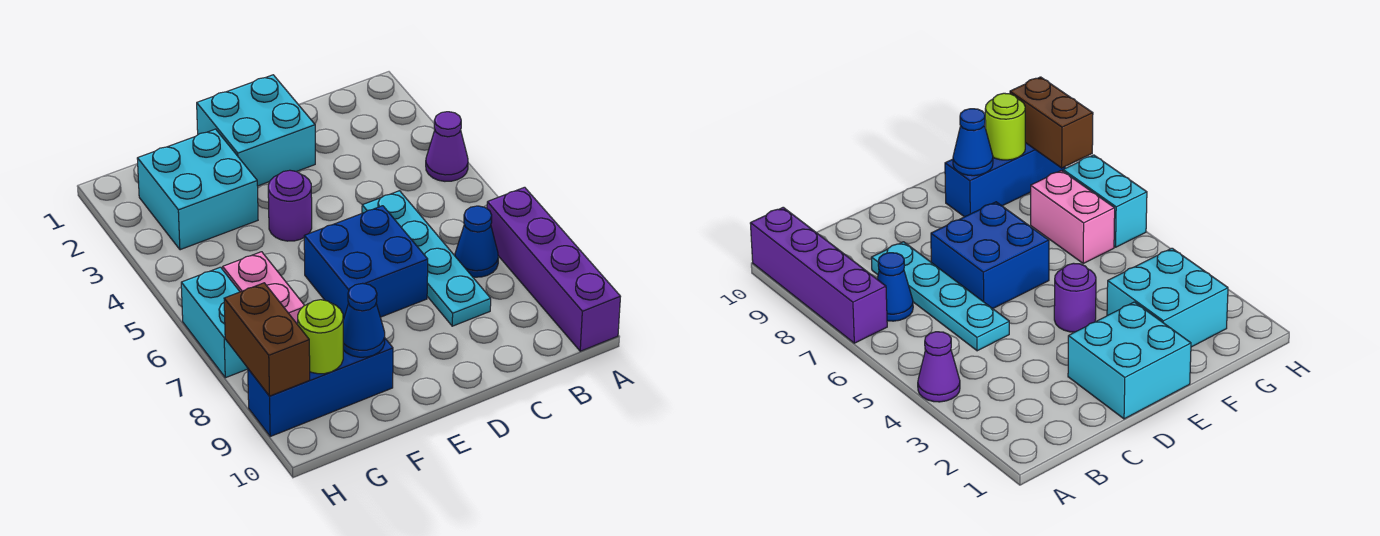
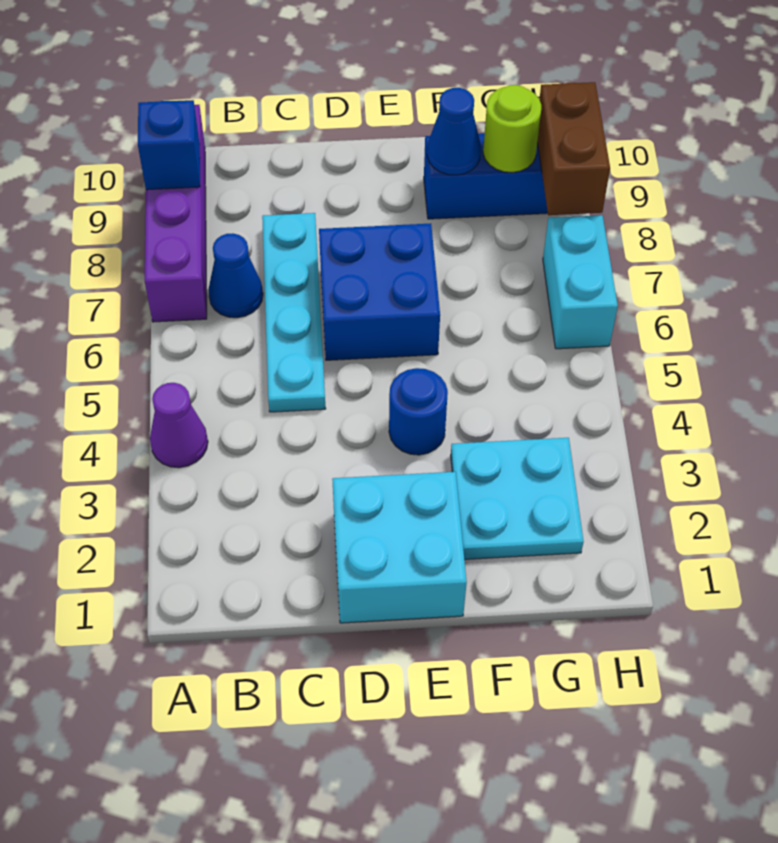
none -> blue brick A9 level 2
purple round brick E4 level 1 -> blue round brick E4 level 1
cyan brick F2:G3 level 1 -> cyan plate F2:G3 level 1
pink brick G6:G7 level 1 -> none

